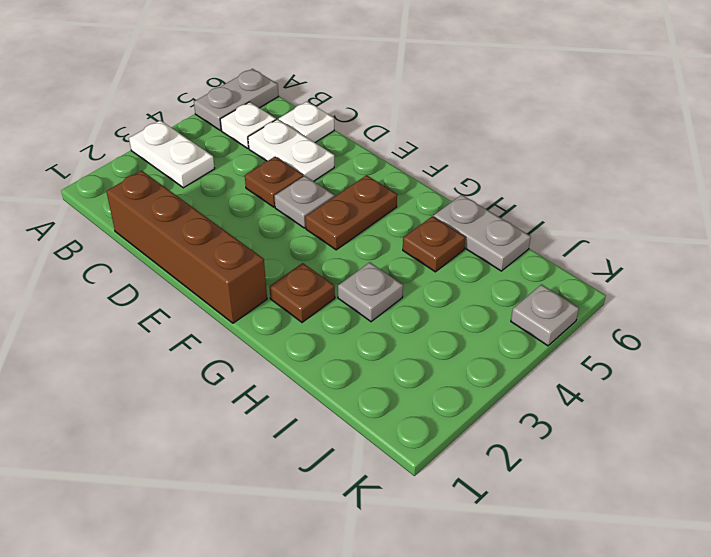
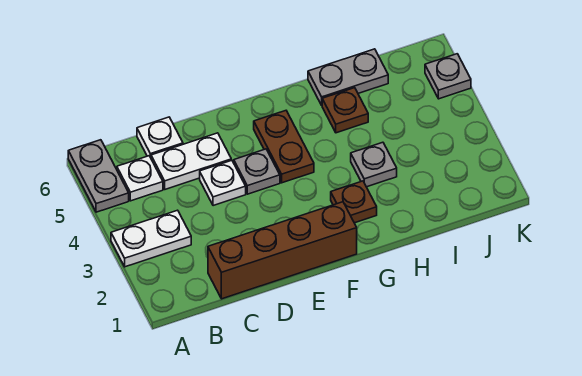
brown plate D4 level 1 -> white plate D4 level 1

